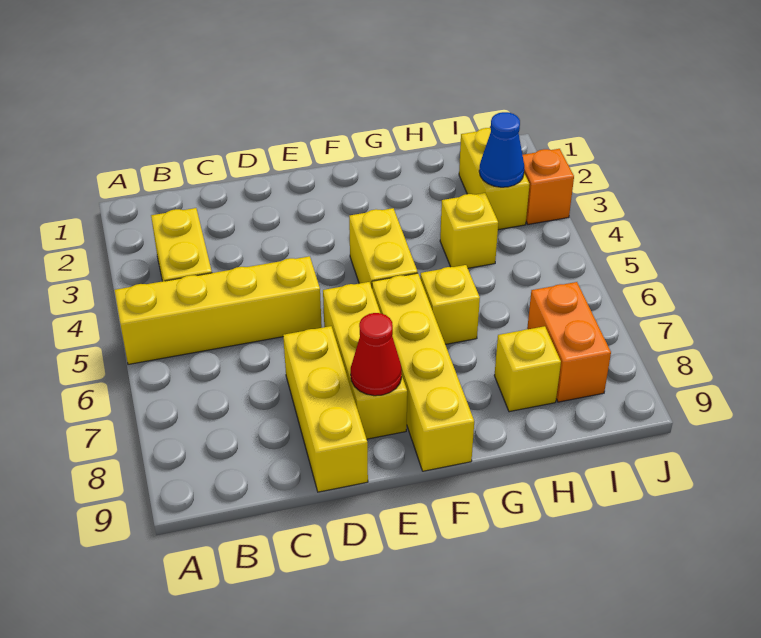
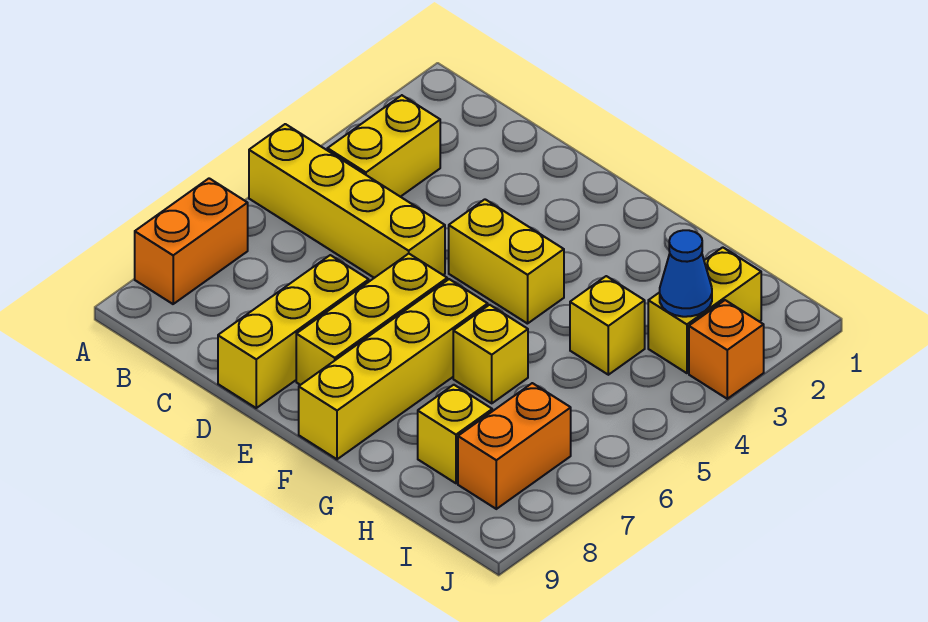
none -> orange brick A7:A8 level 1
red cone E8 level 2 -> none
yellow brick F4:F5 level 1 -> yellow brick E4:F4 level 1

